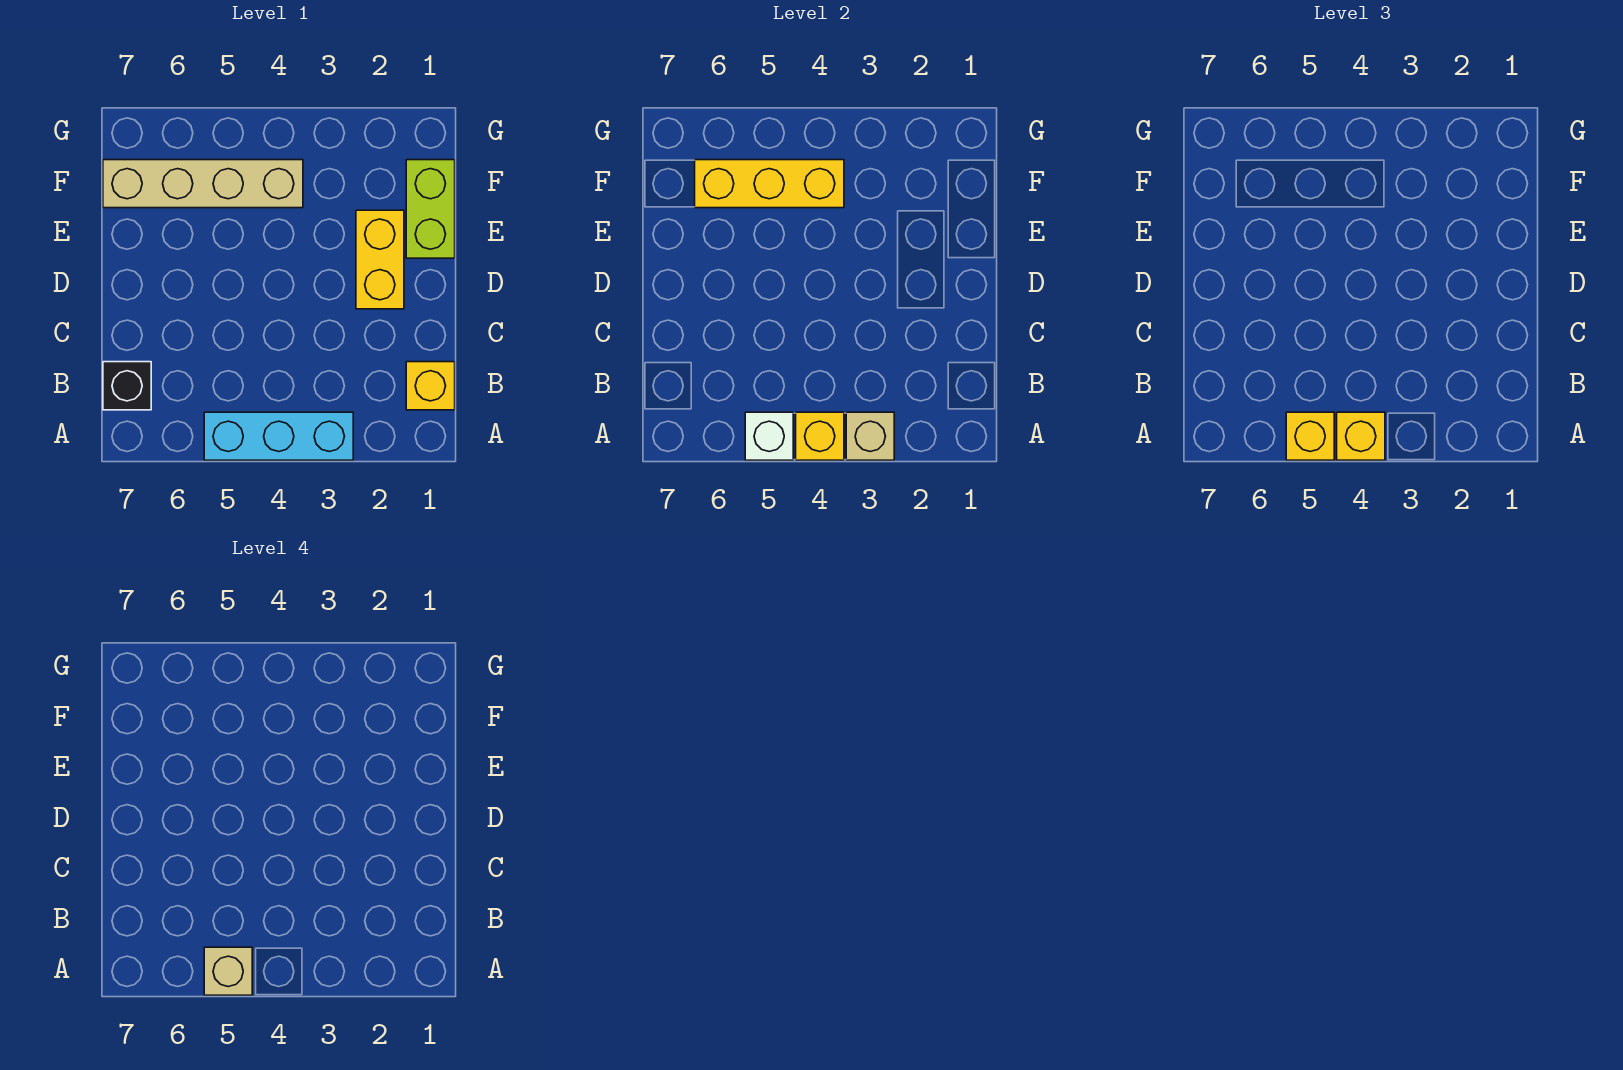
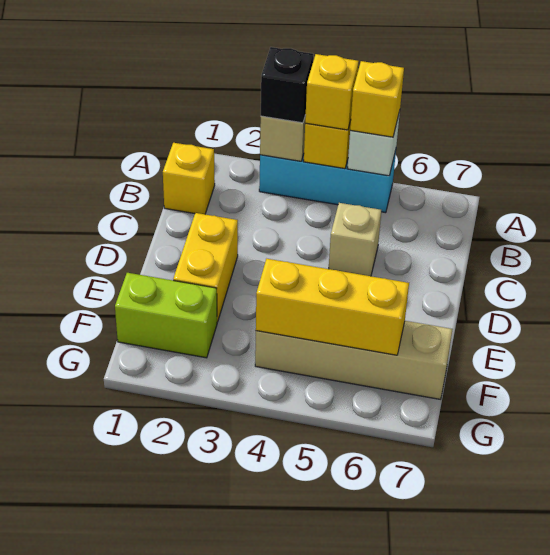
tan brick A5 level 4 -> tan brick C5 level 1
black brick B7 level 1 -> black brick A3 level 3
lime brick E1:F1 level 1 -> lime brick F1:F2 level 1

